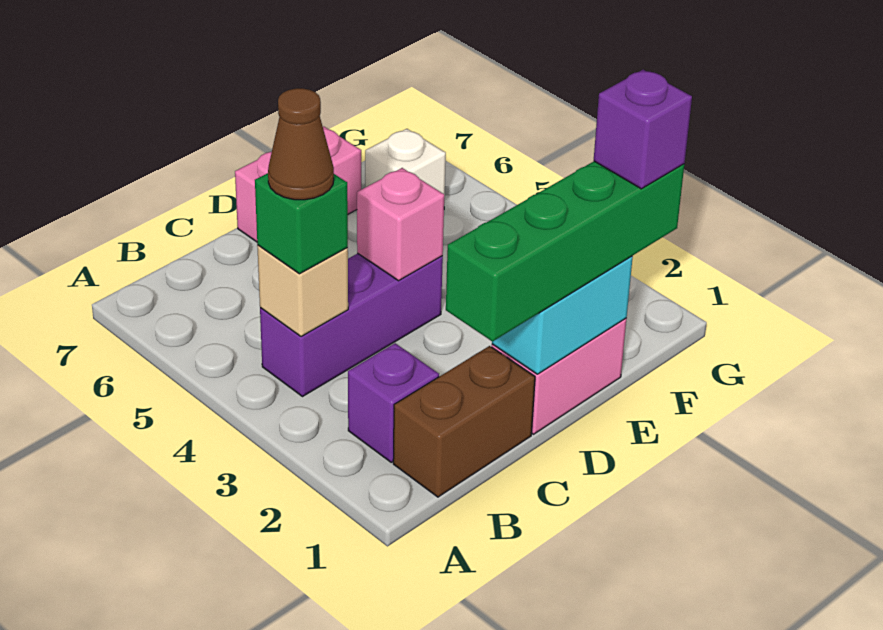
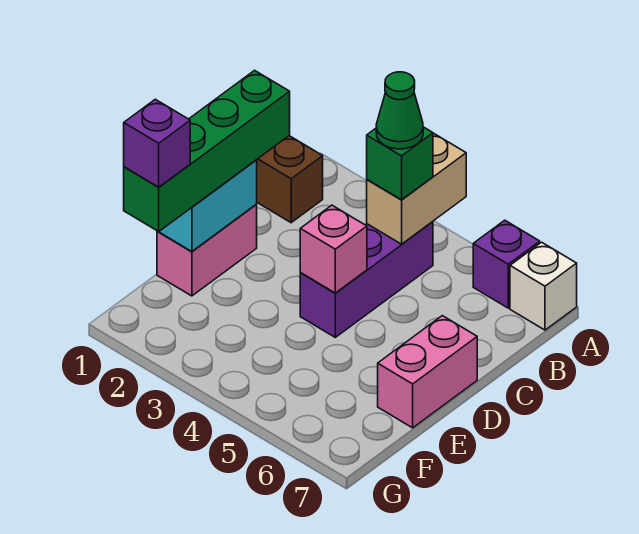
brown brick B1:C1 level 1 -> brown brick B1 level 1
purple brick B2 level 1 -> purple brick A6 level 1
tan brick B4 level 2 -> tan brick A4:B4 level 2
brown cone B4 level 4 -> green cone B4 level 4
white brick F6 level 1 -> white brick A7 level 1

